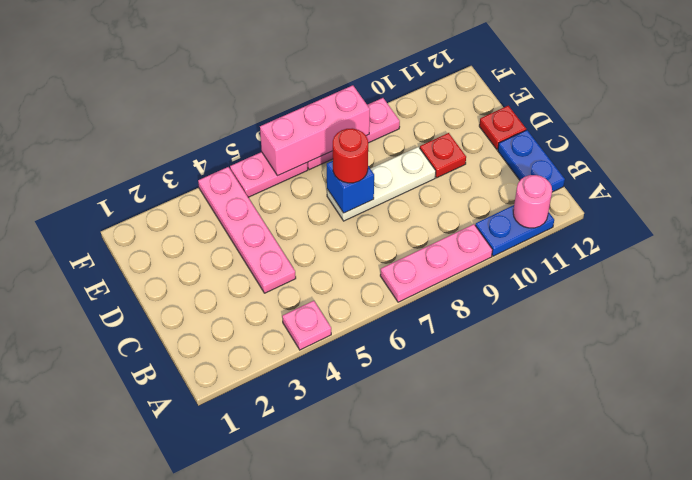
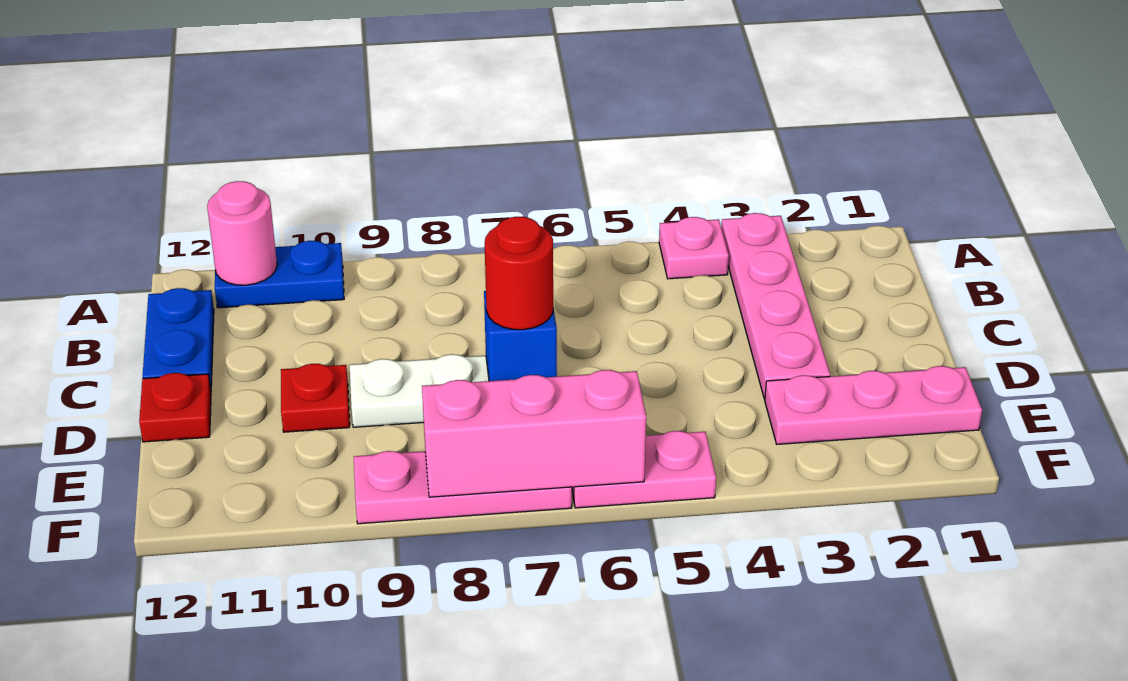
pink plate A7:A9 level 1 -> pink plate E1:E3 level 1
pink plate C4:F4 level 1 -> pink plate A3:D3 level 1

